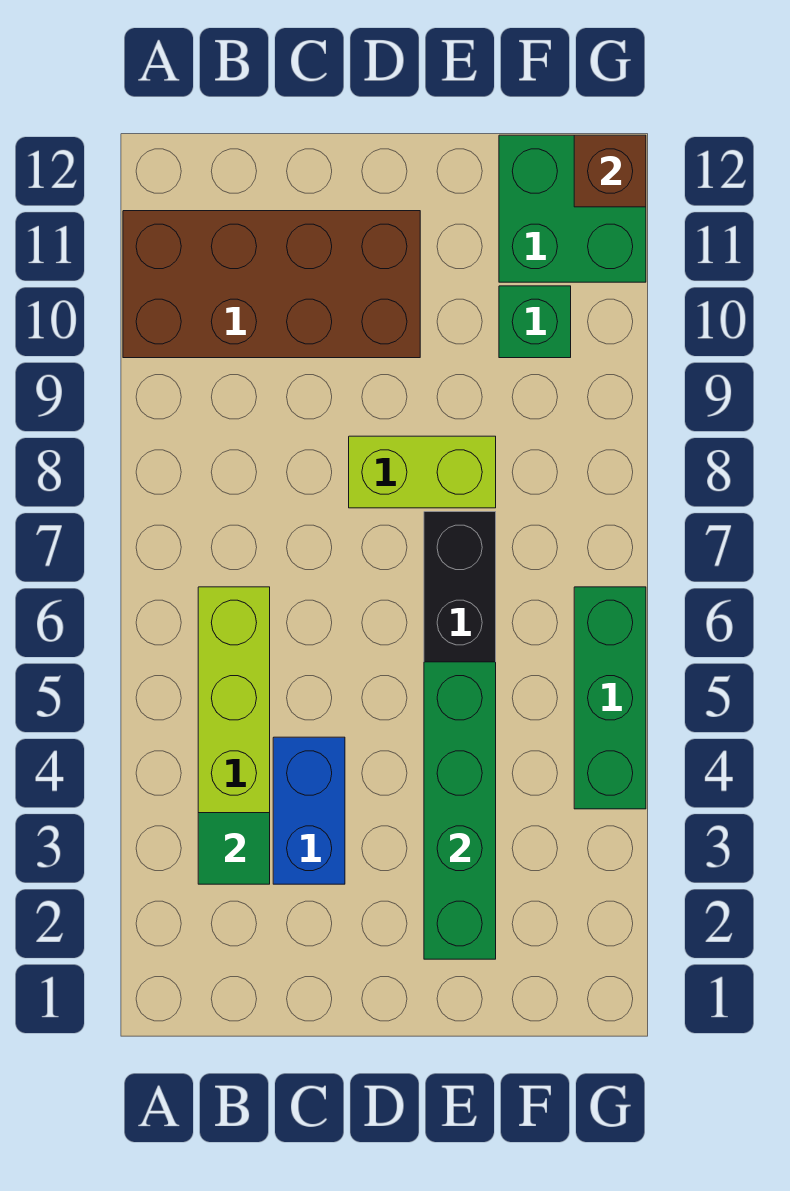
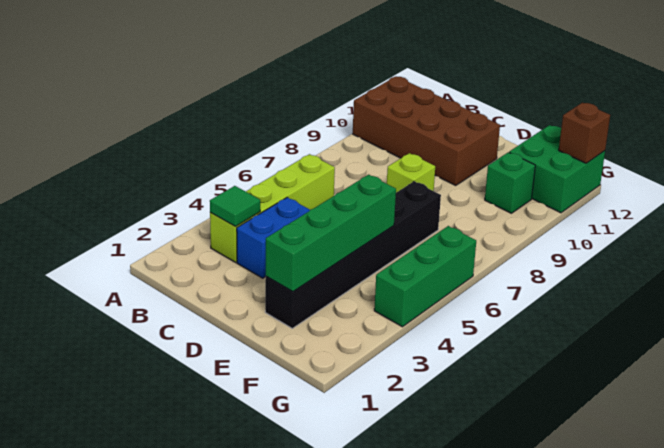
lime brick D8:E8 level 1 -> lime brick D8 level 1

